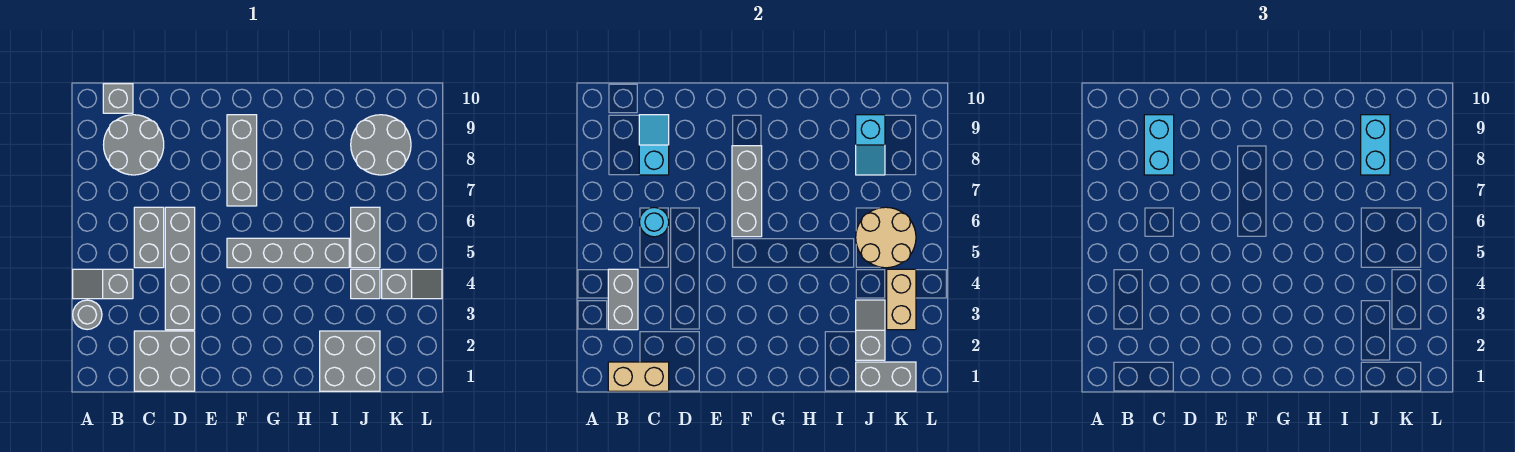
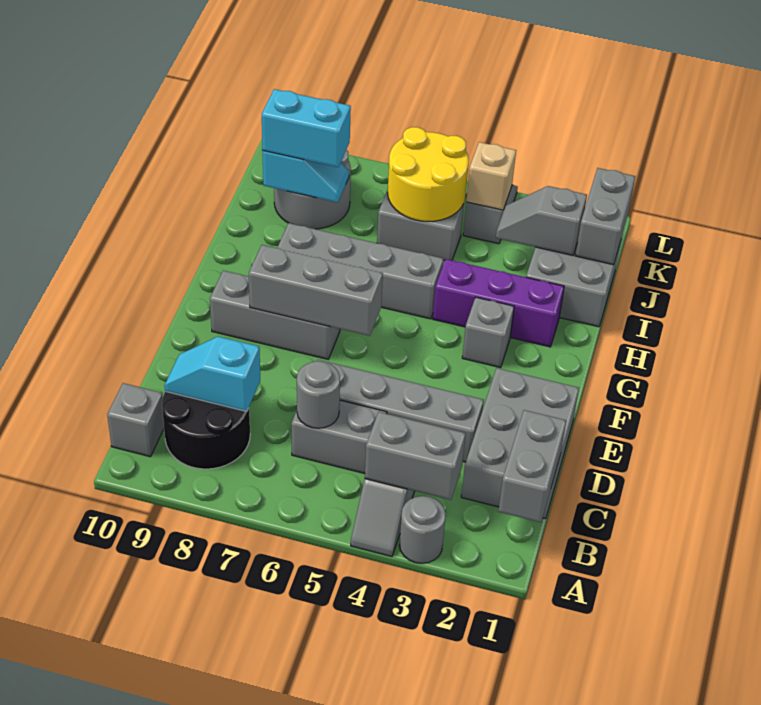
tan brick B1:C1 level 2 -> grey brick B1:C1 level 2
grey round brick B8:C9 level 1 -> black round brick B8:C9 level 1
grey brick C1:D2 level 1 -> grey brick C1:E2 level 1
cyan round brick C6 level 2 -> grey round brick C6 level 2
cyan brick C8:C9 level 3 -> none
grey brick F5:I5 level 1 -> grey brick H5:H8 level 1
none -> purple brick H2:H4 level 1
grey brick J4 level 1 -> grey brick G3 level 1
tan round brick J5:K6 level 2 -> yellow round brick J5:K6 level 2
tan brick K3:K4 level 2 -> tan brick K4 level 2

